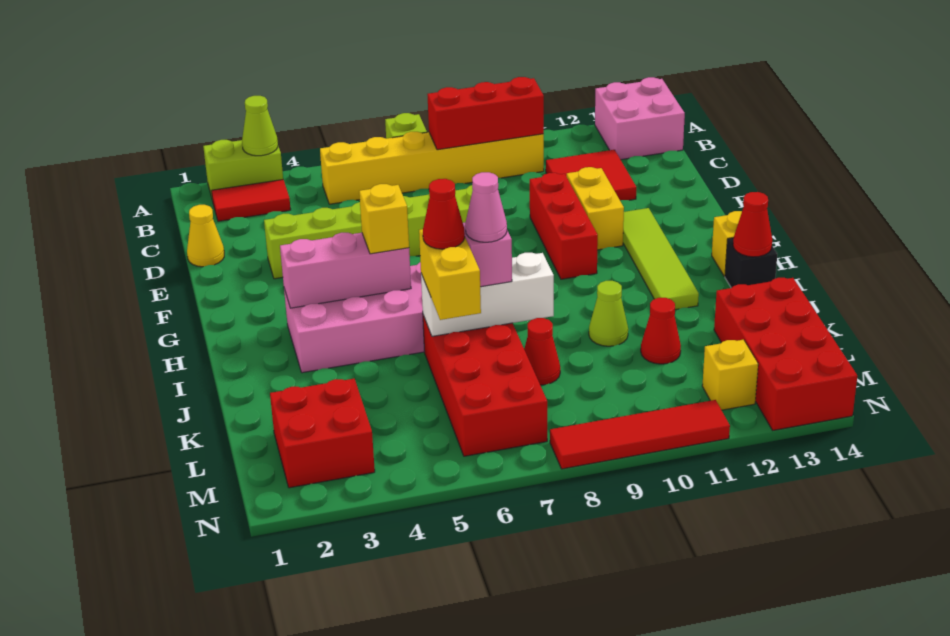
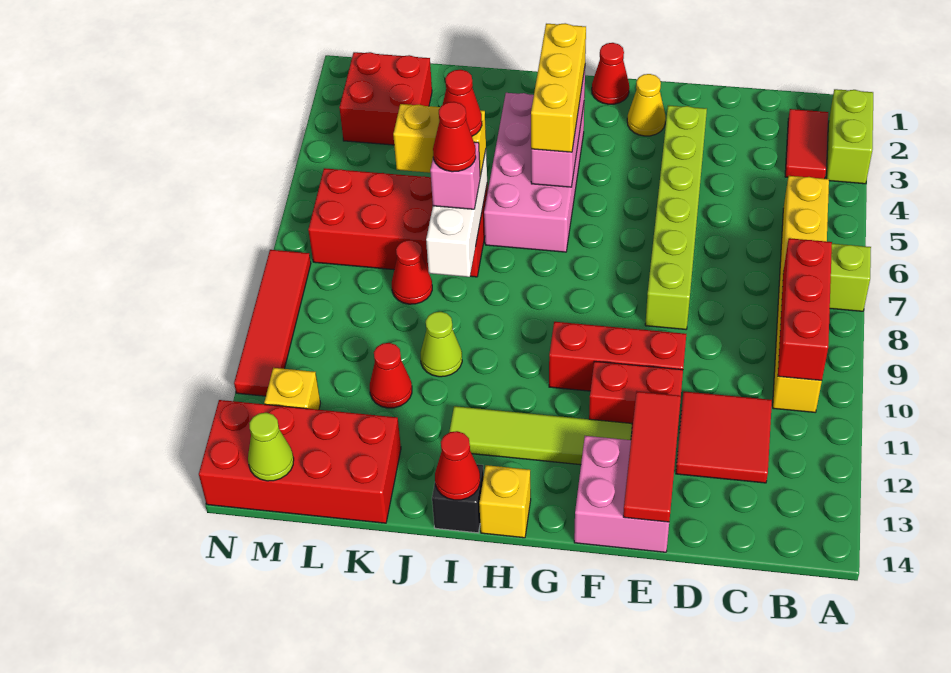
lime cone A3 level 2 -> lime cone M14 level 2
pink brick A13:B14 level 1 -> pink brick E13:F14 level 1
yellow cone D1 level 1 -> yellow cone F2 level 1
yellow brick E11:F11 level 1 -> red brick E11:F11 level 1
none -> red tile E12:E14 level 2
none -> red cone G1 level 1
yellow brick H5 level 3 -> yellow brick H3:H5 level 3
pink cone J7 level 4 -> red cone J7 level 4

